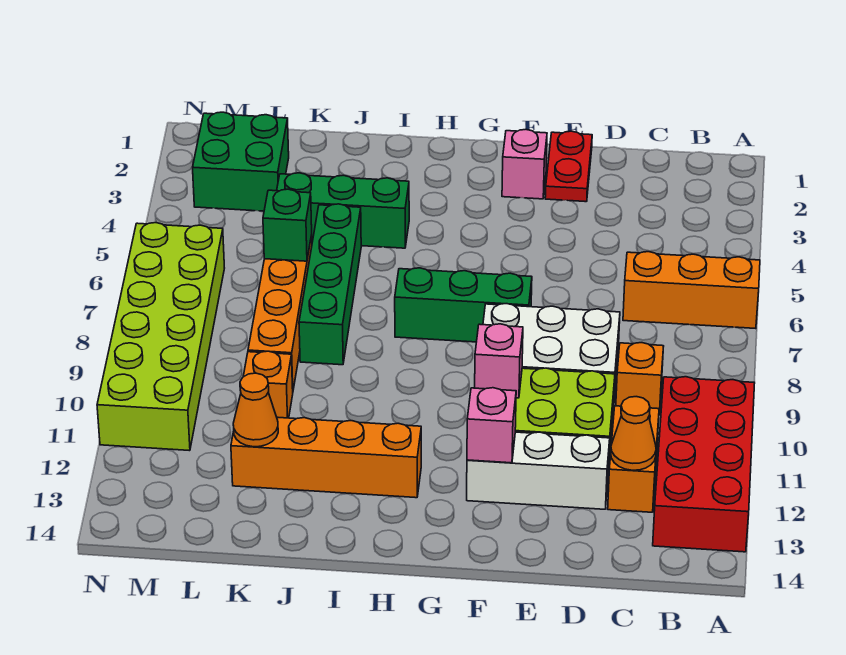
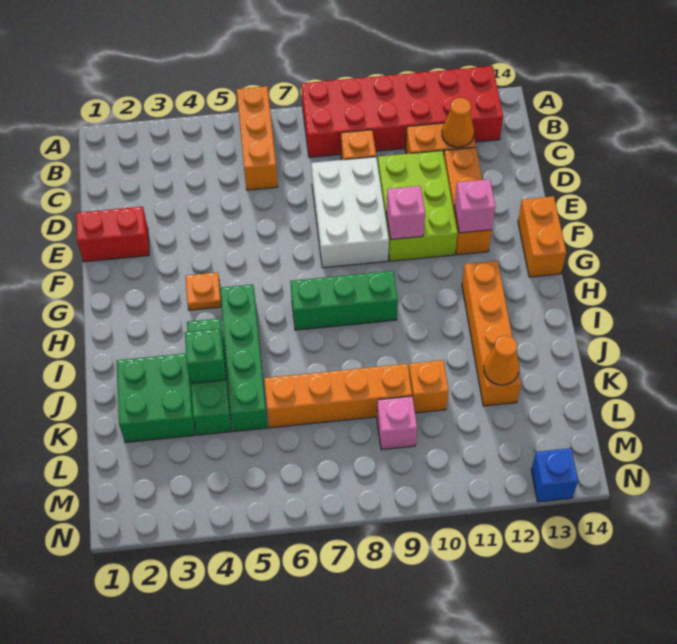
red brick A10:B13 level 1 -> red brick A8:B13 level 1
white brick D12:F12 level 1 -> orange brick D12:F12 level 1
red plate E1:E2 level 1 -> red brick E1:E2 level 1
pink brick F2 level 1 -> pink brick L9 level 1
green brick F7:H7 level 1 -> green brick H7:H9 level 1
none -> orange brick F14:G14 level 1
none -> orange plate G4 level 1
green brick J5:J8 level 1 -> green brick H5:K5 level 1
green brick K6 level 2 -> green brick J4 level 2
green brick L2:M3 level 1 -> green brick J2:K3 level 1
lime brick M6:N11 level 1 -> none
none -> blue brick N13 level 1

